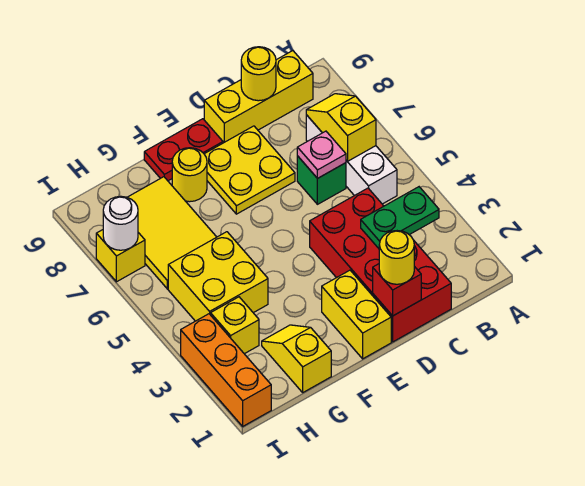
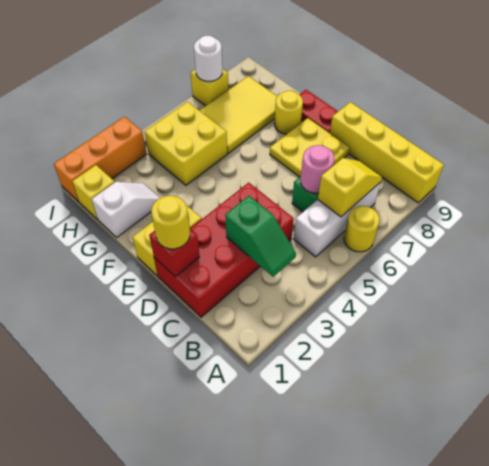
green plate B3:C3 level 2 -> green slope B3:C3 level 2 top C
yellow brick B9:D9 level 1 -> yellow brick A9:D9 level 1
pink plate C6 level 2 -> pink round brick C6 level 2
yellow round brick C9 level 2 -> yellow round brick A6 level 1
yellow slope G1:G2 level 1 top 1 -> white slope G1:G2 level 1 top 1
yellow brick H3 level 1 -> yellow brick H1 level 1

